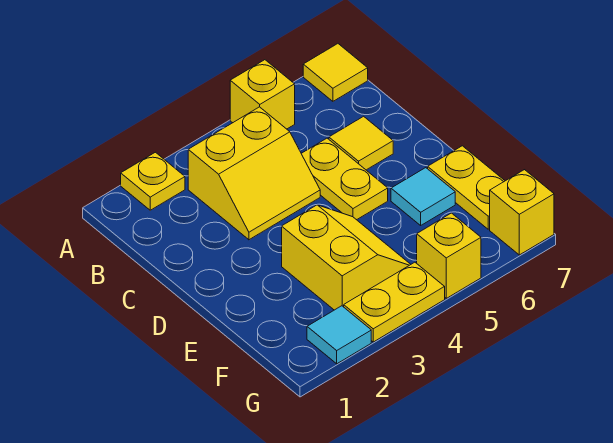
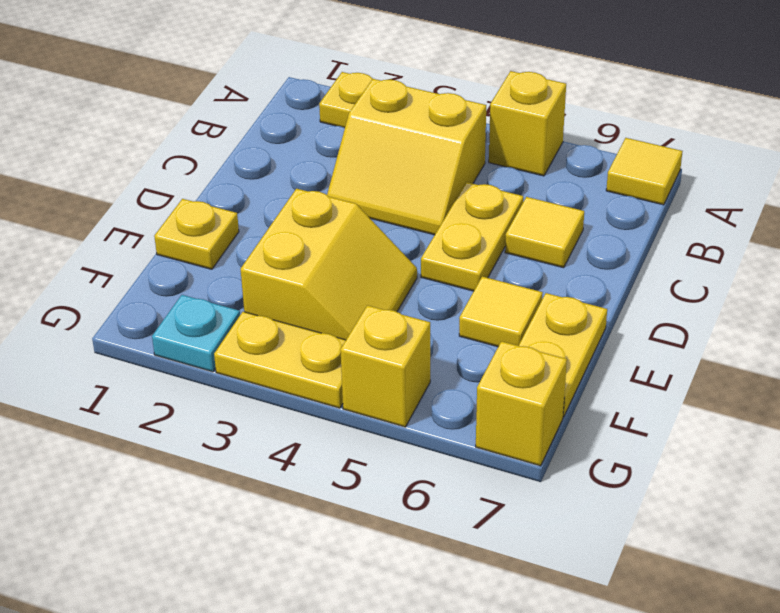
none -> yellow plate E1 level 1
cyan tile E6 level 1 -> yellow tile E6 level 1
cyan tile G2 level 1 -> cyan plate G2 level 1

